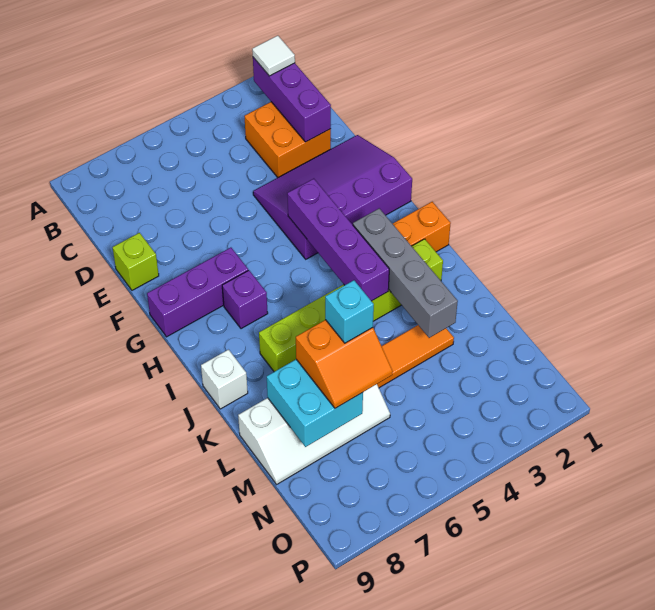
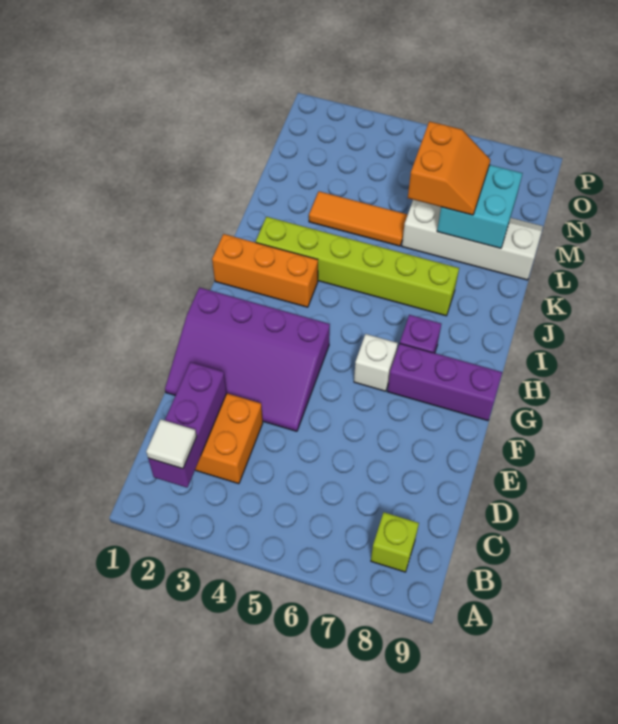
lime brick E9 level 1 -> lime brick B8 level 1
purple brick G4:J4 level 2 -> none
grey brick I3:L3 level 2 -> none
white brick J9 level 1 -> white brick G6 level 1
orange slope L6:M7 level 3 top L -> orange slope L6:M7 level 3 top 6
cyan brick L6 level 4 -> none

